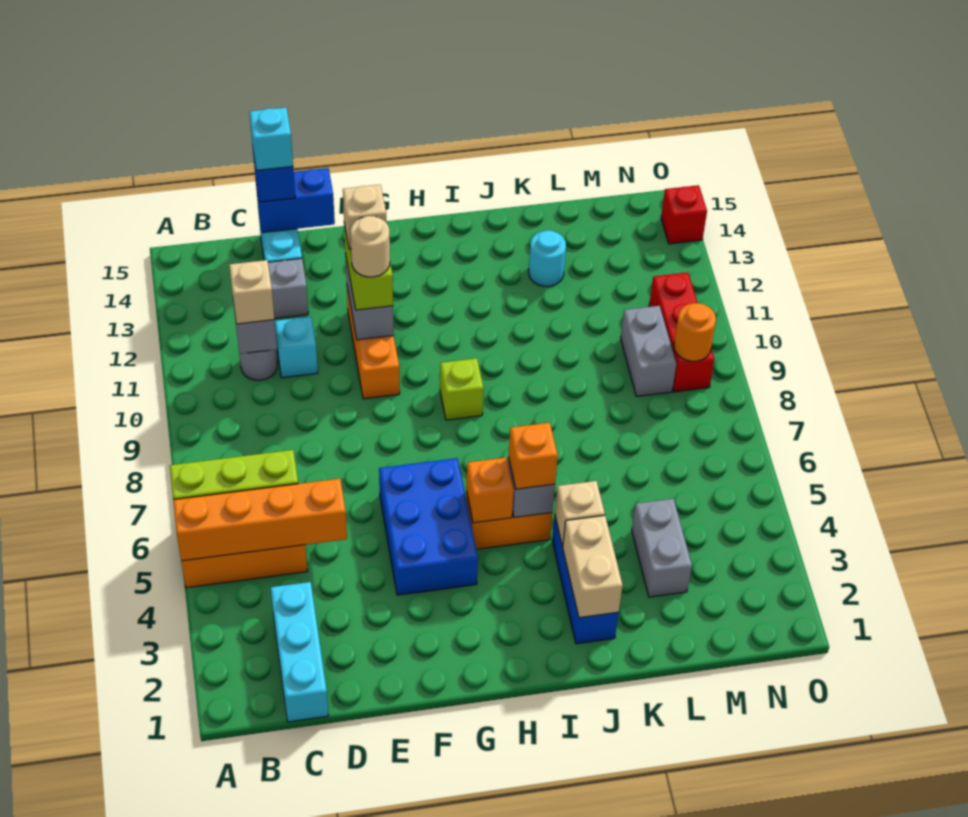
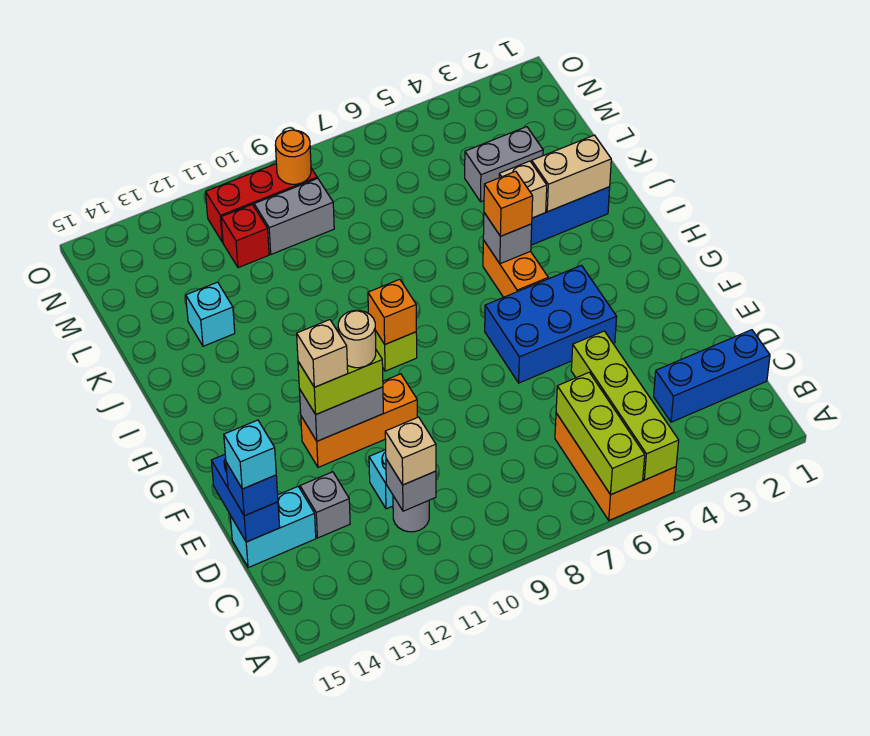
orange brick A5:D5 level 2 -> lime brick A5:D5 level 2
cyan brick C1:C3 level 1 -> blue brick C1:C3 level 1
orange brick H5 level 2 -> orange brick H9 level 2
cyan round brick K13 level 1 -> cyan brick K13 level 1
red brick O14 level 1 -> red brick M11 level 1

